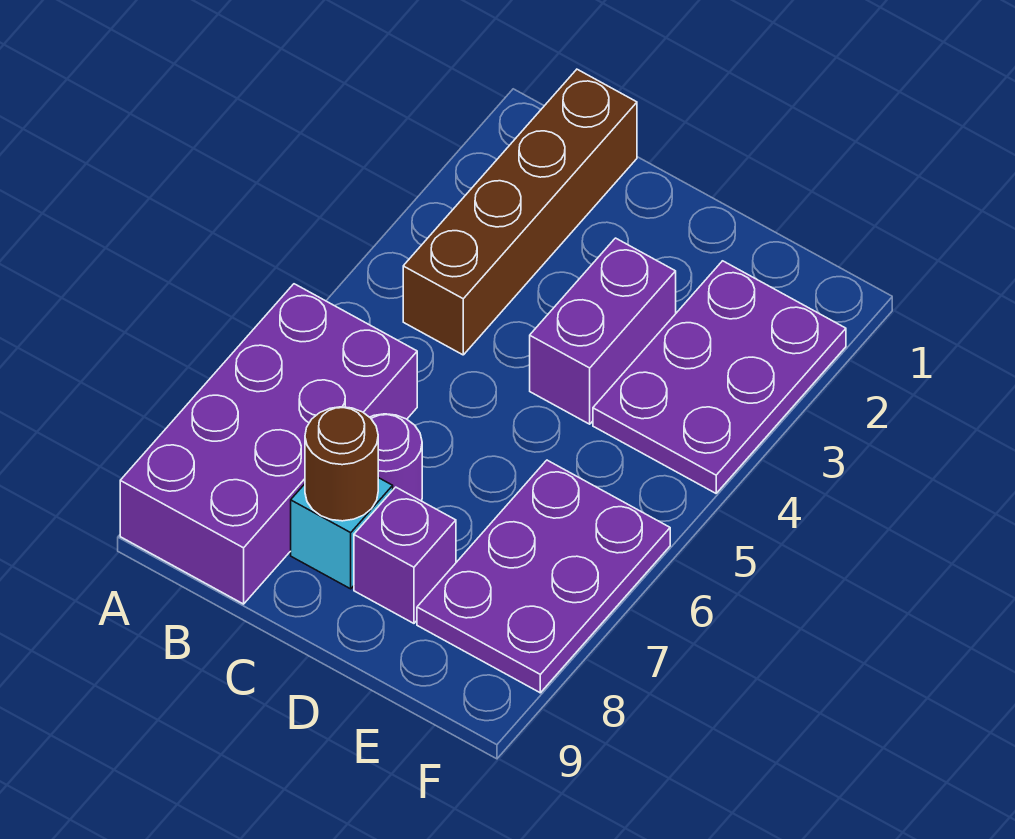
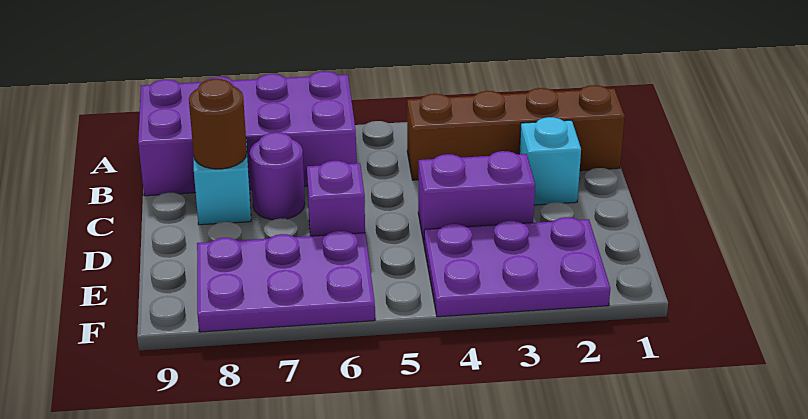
none -> cyan brick C2 level 1
purple brick D8 level 1 -> purple brick D6 level 1

